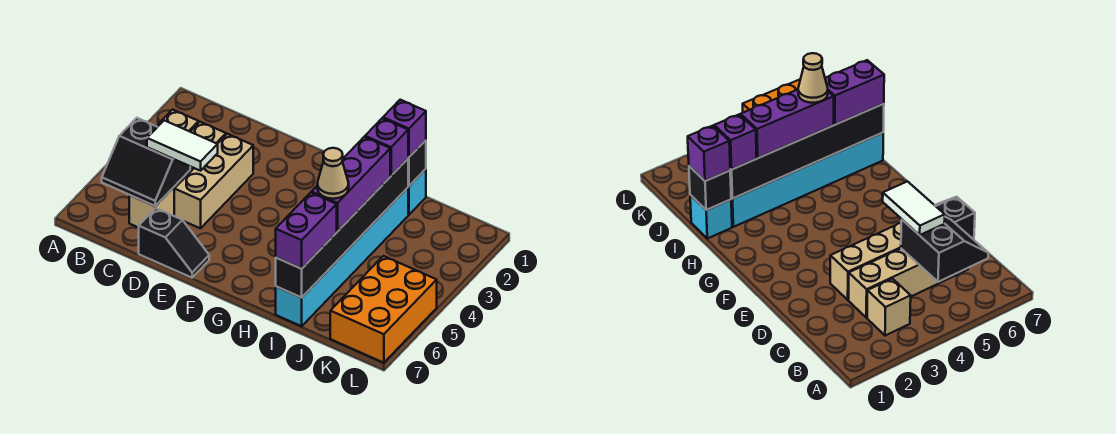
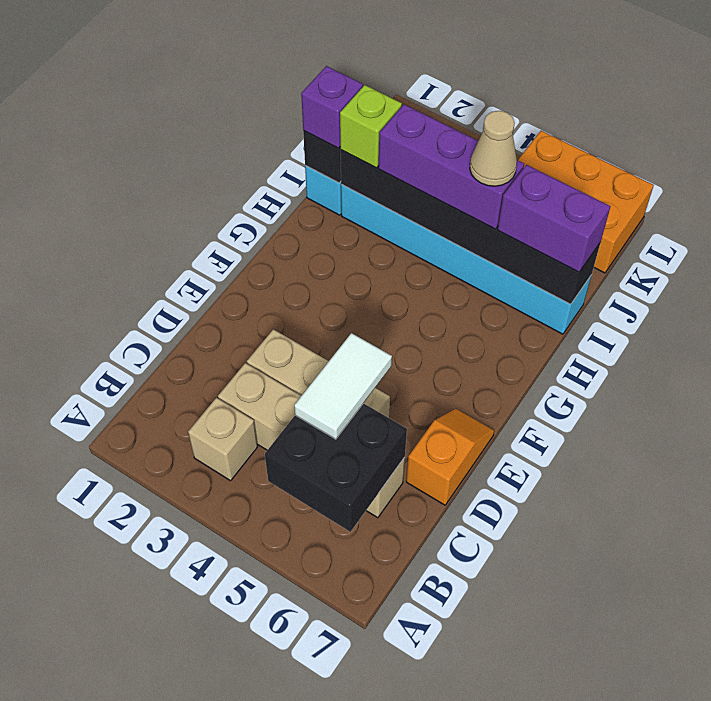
black slope B5:C6 level 2 top 5 -> black brick B5:C6 level 2
black slope D7:E7 level 1 top D -> orange slope D7:E7 level 1 top D
purple brick I2 level 3 -> lime brick I2 level 3

